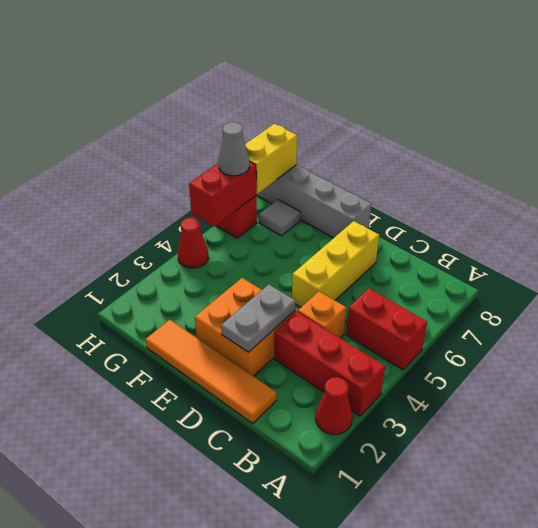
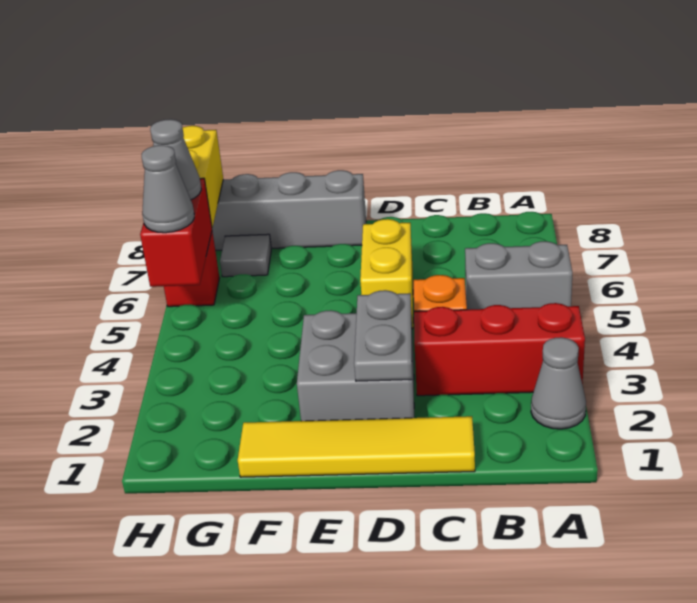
red cone A2 level 1 -> grey cone A2 level 1
red brick A5:B5 level 1 -> grey brick A5:B5 level 1
orange tile C1:F1 level 1 -> yellow tile C1:F1 level 1
orange brick D2:E3 level 1 -> grey brick D2:E3 level 1
yellow brick D5:D7 level 1 -> yellow brick D5:D6 level 1
red cone H4 level 1 -> none
none -> grey cone H5 level 3

